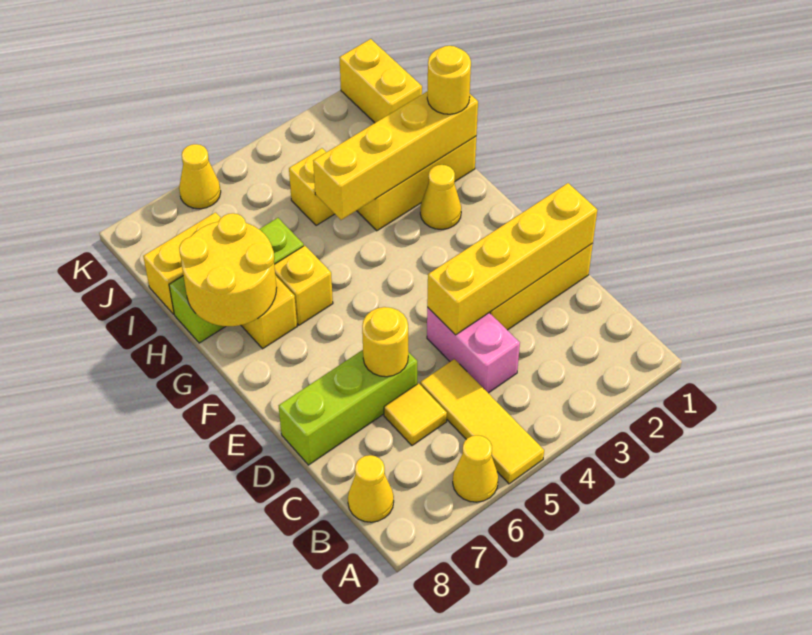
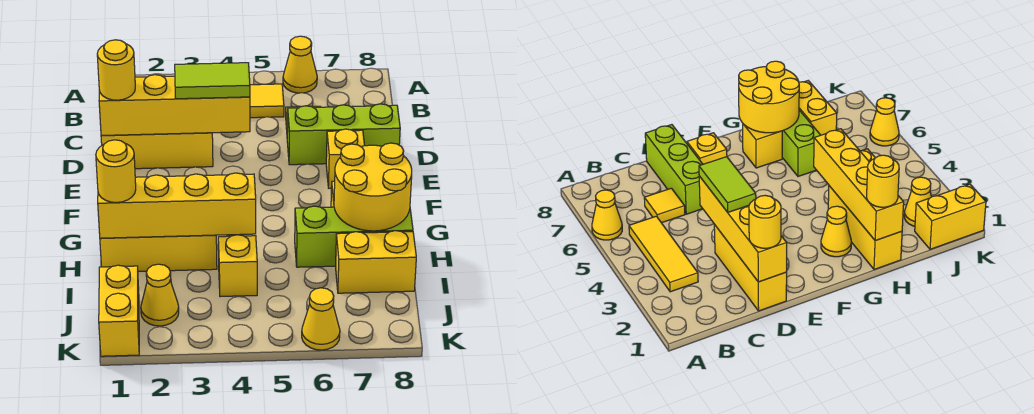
yellow tile A5:C5 level 1 -> yellow tile B3:B5 level 1
yellow cone B8 level 1 -> yellow cone J2 level 1
pink brick C4:D4 level 1 -> none
none -> lime tile D3:D4 level 3
yellow round brick D6 level 2 -> yellow round brick D1 level 3
yellow brick G6 level 1 -> yellow brick E7 level 1

